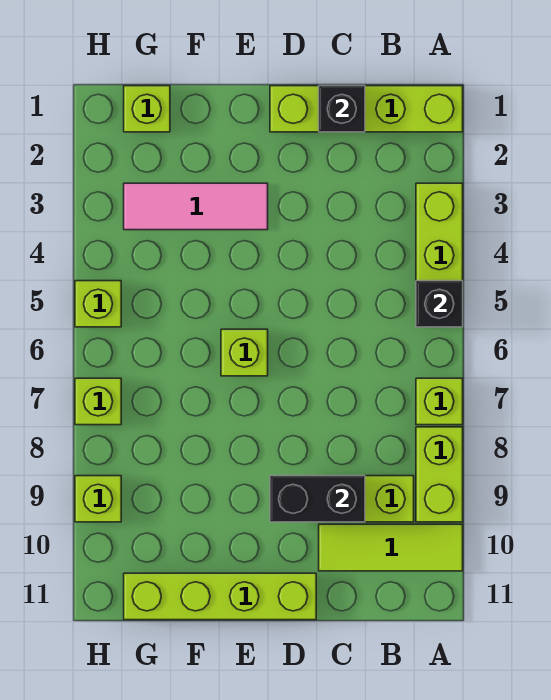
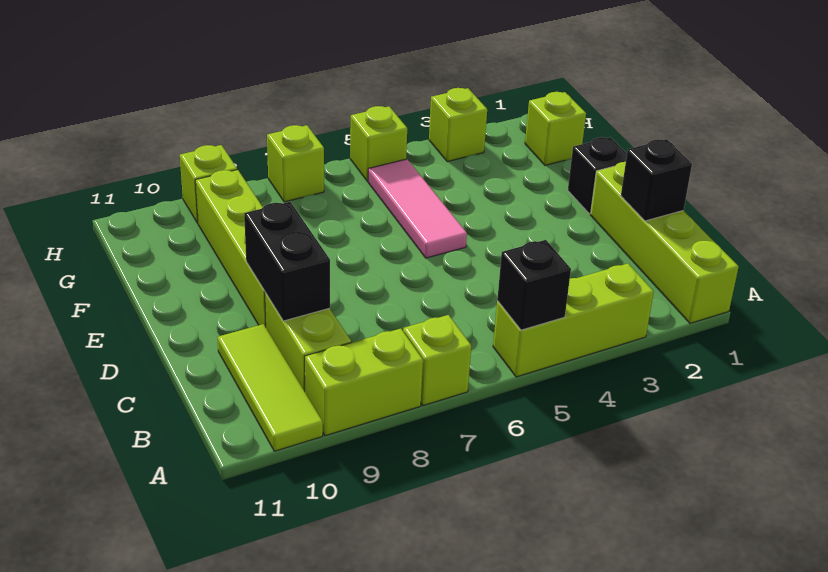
lime brick D11:G11 level 1 -> lime brick D9:G9 level 1
none -> black brick E1 level 1
pink tile E3:G3 level 1 -> pink tile E5:G5 level 1
lime brick E6 level 1 -> lime brick H3 level 1

